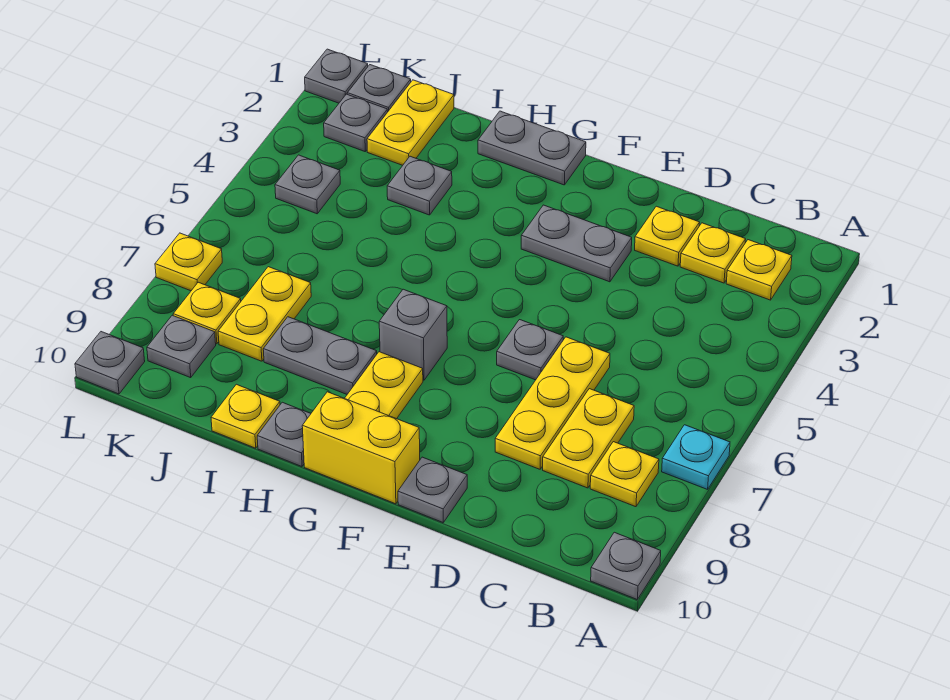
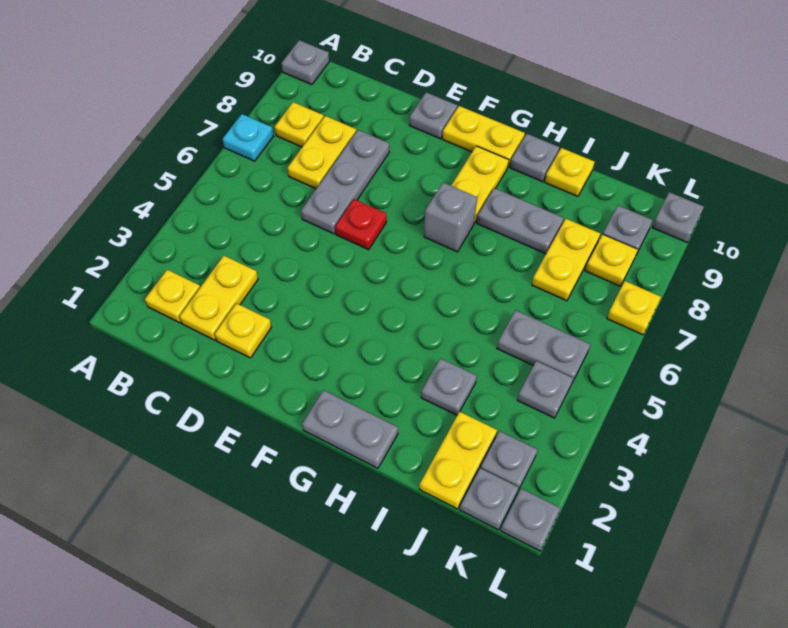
yellow plate C2 level 1 -> yellow plate C2:C3 level 1
yellow plate D6:D8 level 1 -> grey plate D6:D8 level 1
grey plate E3:F3 level 1 -> grey plate J5:K5 level 1
grey plate E6 level 1 -> red plate E6 level 1
yellow brick F10:G10 level 1 -> yellow plate F10:G10 level 1

